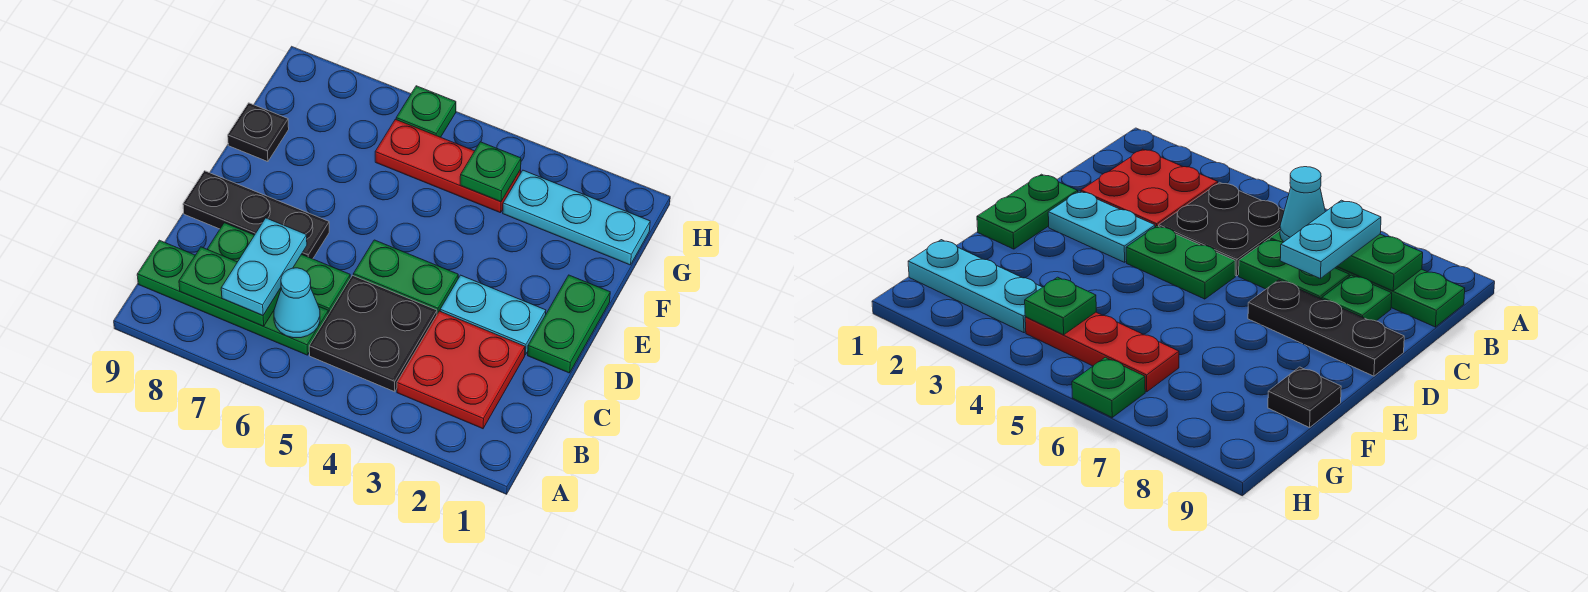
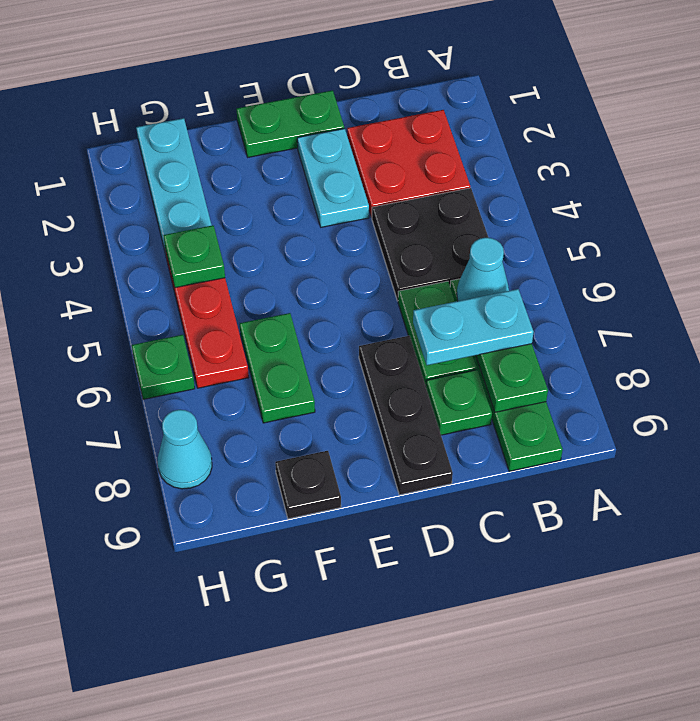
green plate D4:D5 level 1 -> green plate F6:F7 level 1
none -> cyan cone H8 level 1

